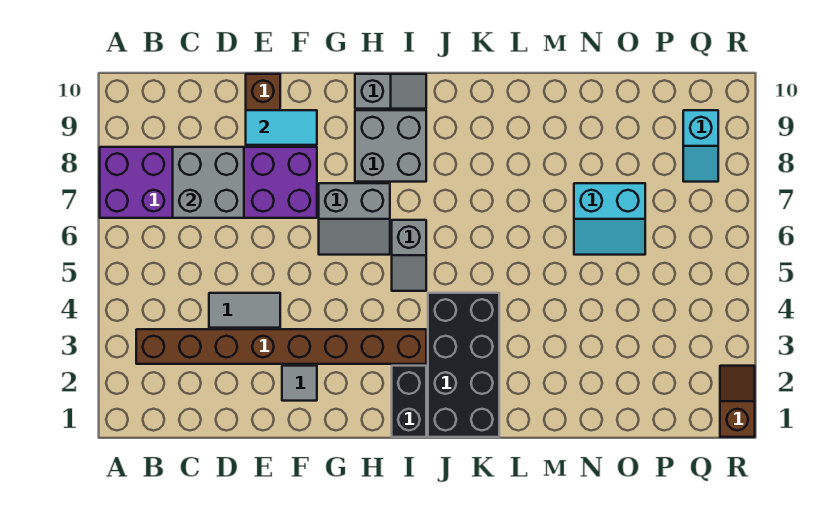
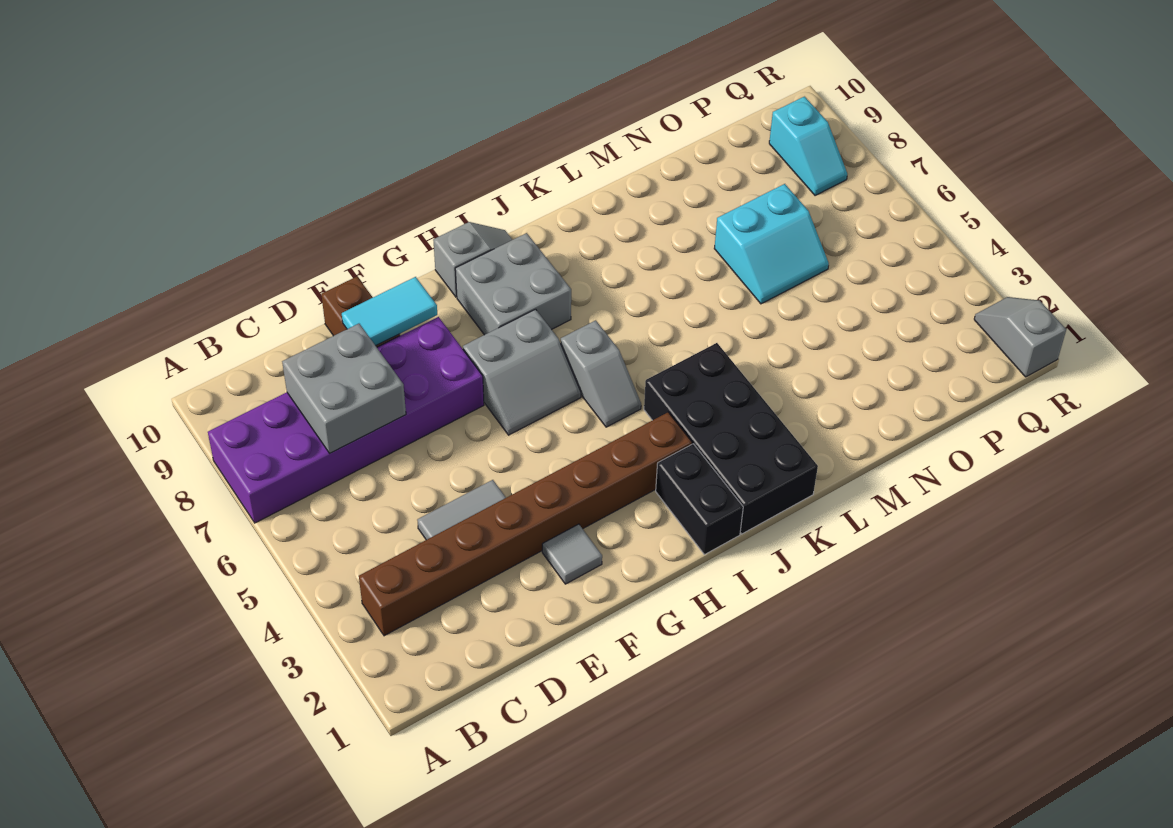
brown slope R1:R2 level 1 top 1 -> grey slope R1:R2 level 1 top 1

